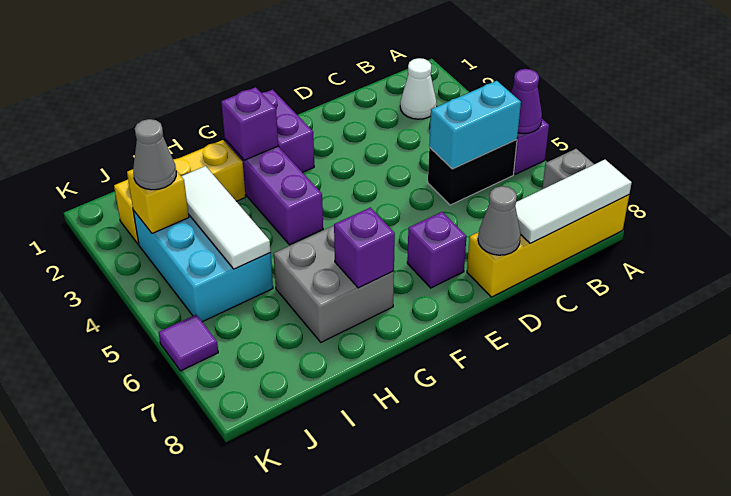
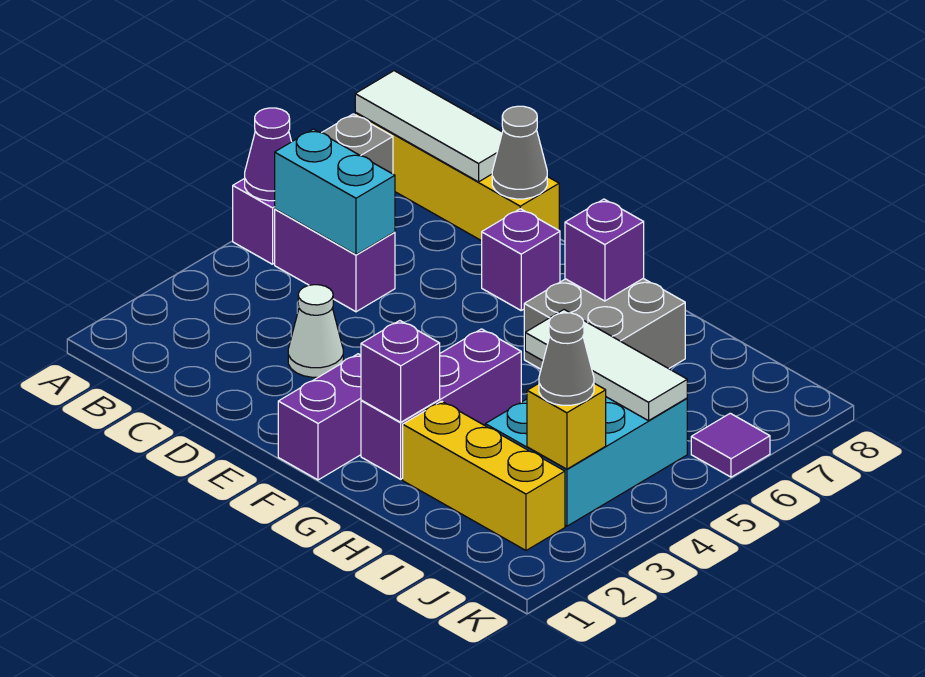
white cone B2 level 1 -> white cone D3 level 1
black brick B5:C5 level 1 -> purple brick B5:C5 level 1
white tile I3:I5 level 2 -> white tile H5:J5 level 2

